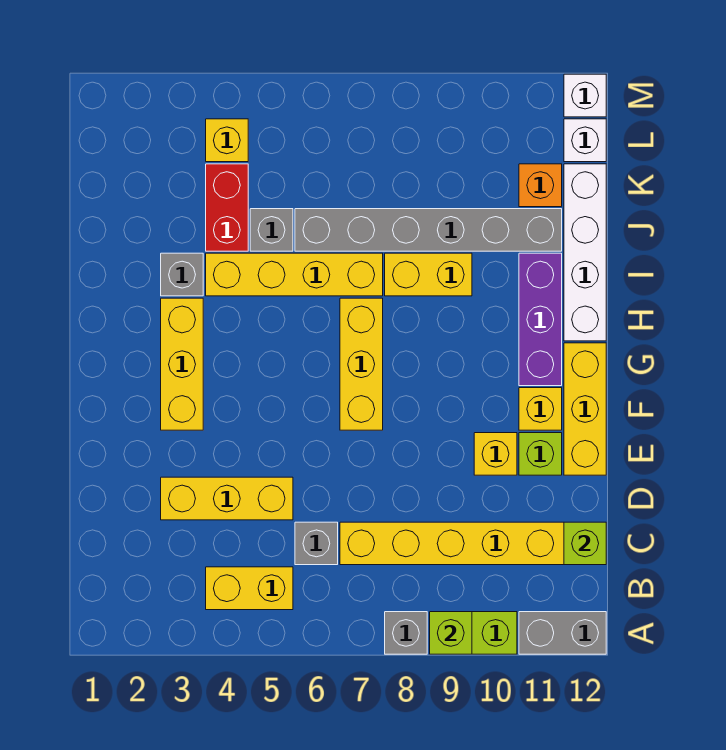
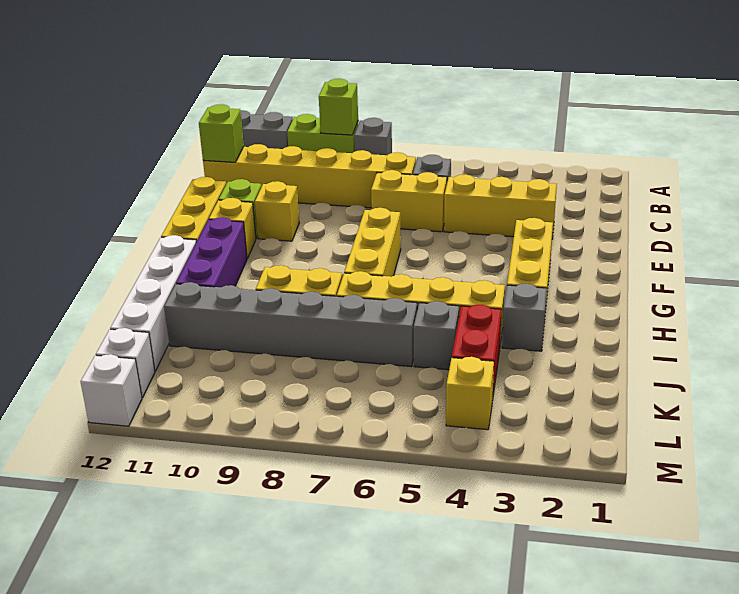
yellow brick B4:B5 level 1 -> yellow brick D6:D7 level 1
orange brick K11 level 1 -> none

